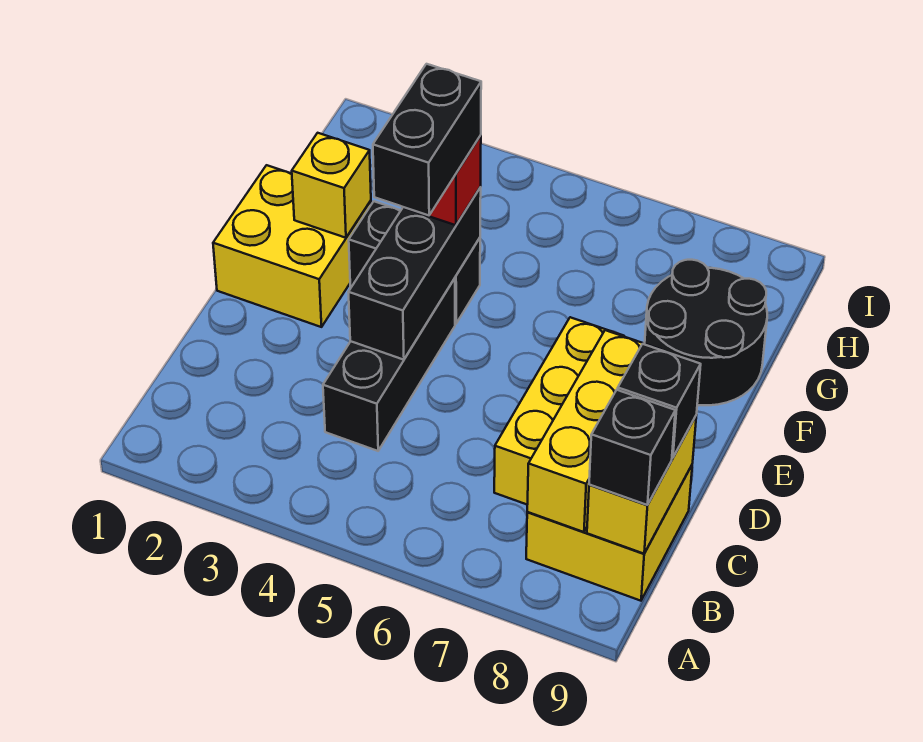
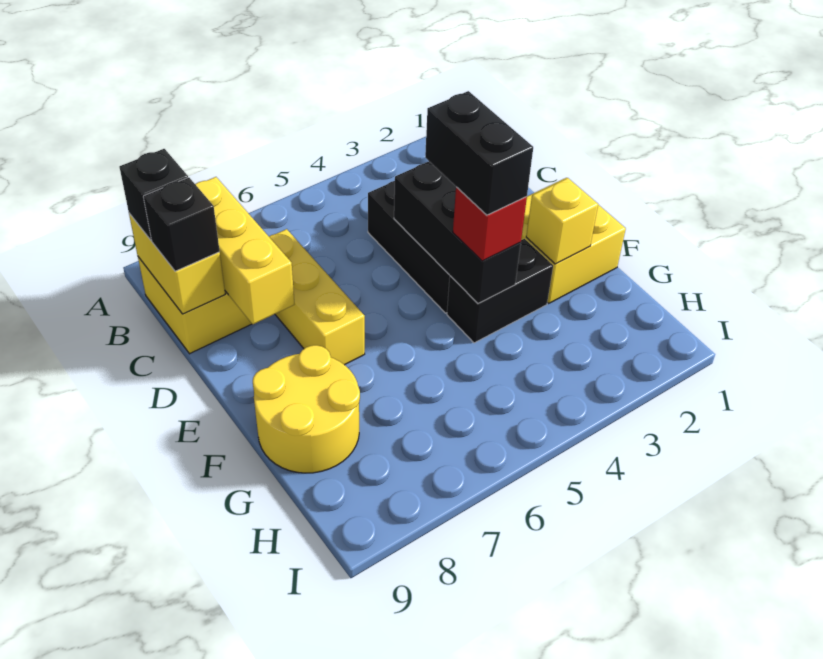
black round brick F8:G9 level 1 -> yellow round brick F8:G9 level 1

